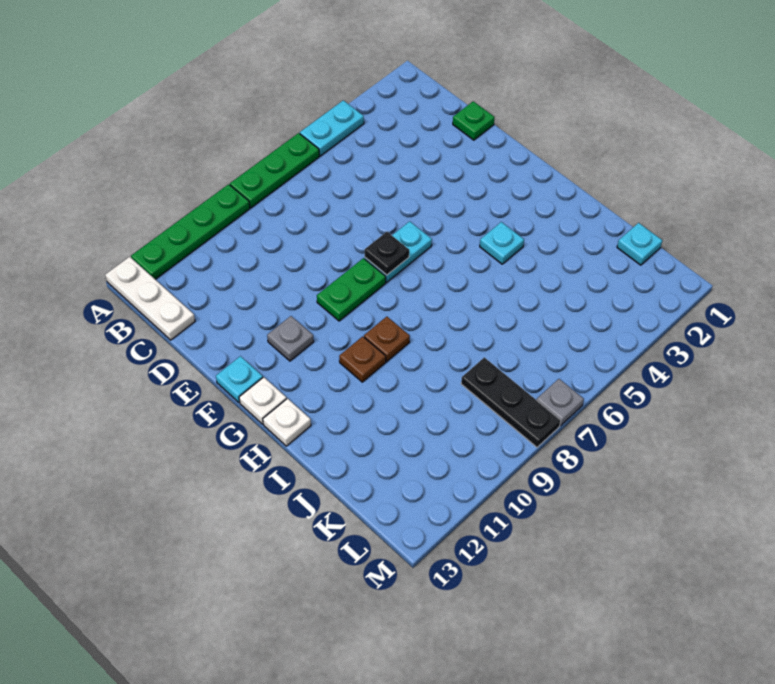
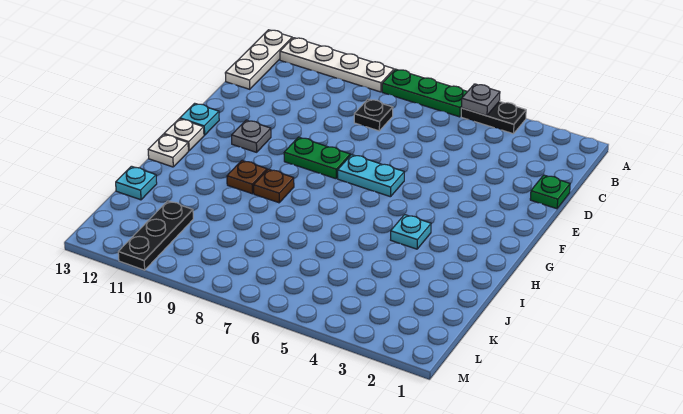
cyan plate A4:A5 level 1 -> black plate A4:A5 level 1
green plate A9:A12 level 1 -> white plate A9:A12 level 1
black plate F7 level 2 -> black plate C8 level 1
cyan plate K1 level 1 -> cyan plate J13 level 1
black plate K8:M8 level 1 -> black plate K11:M11 level 1
grey plate M7 level 1 -> grey plate A5 level 2

